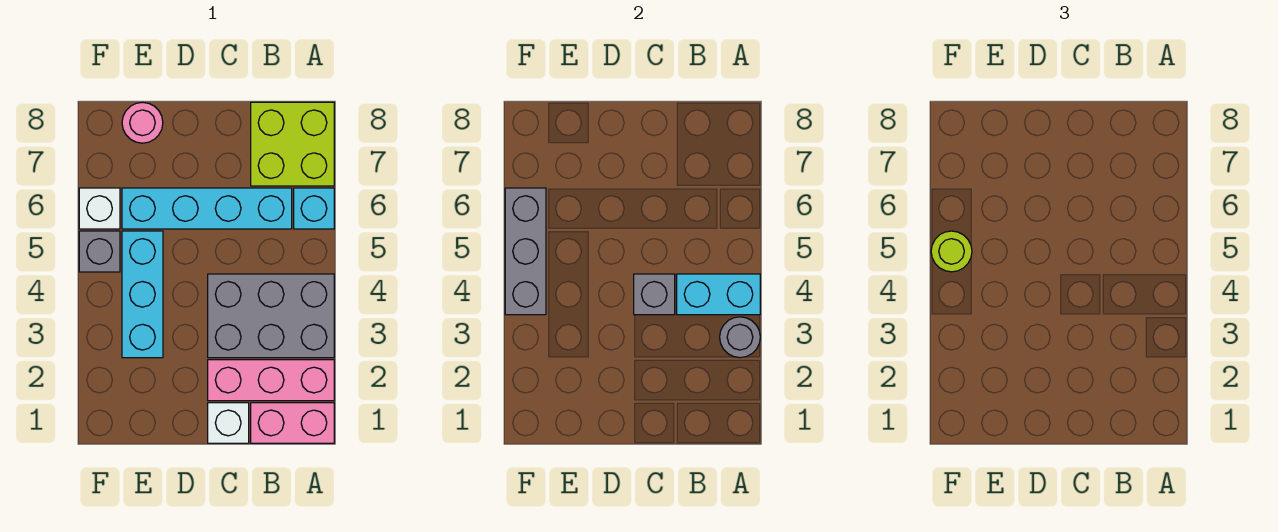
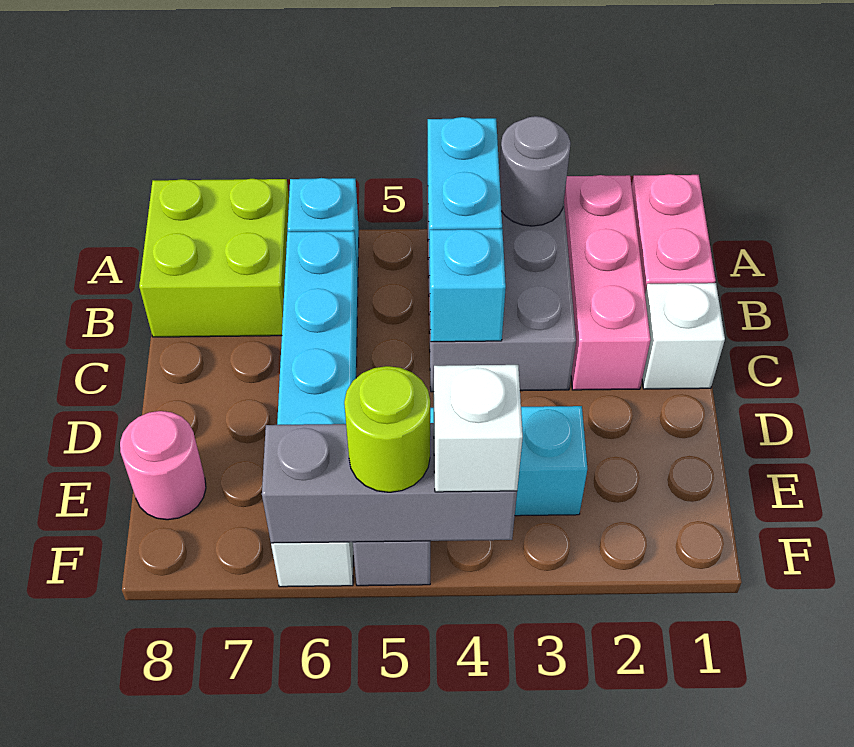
grey brick C4 level 2 -> cyan brick C4 level 2
none -> white brick F4 level 3

